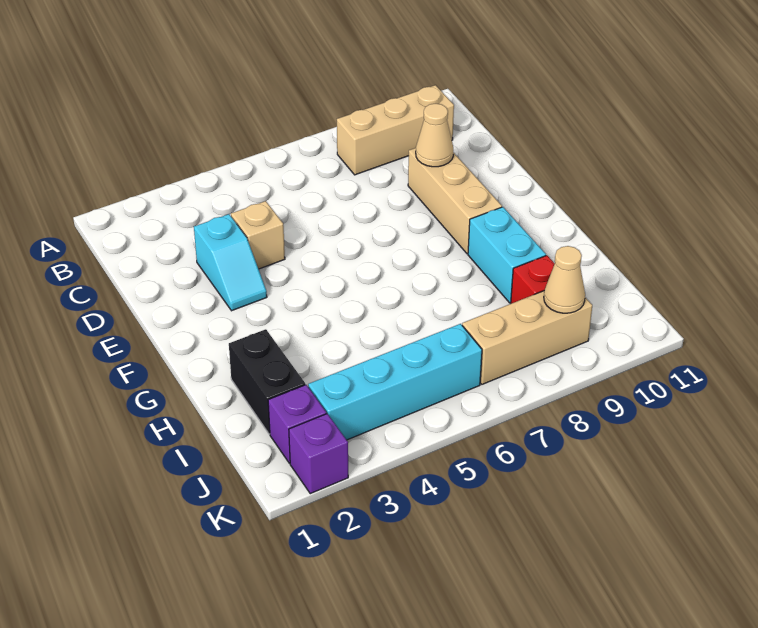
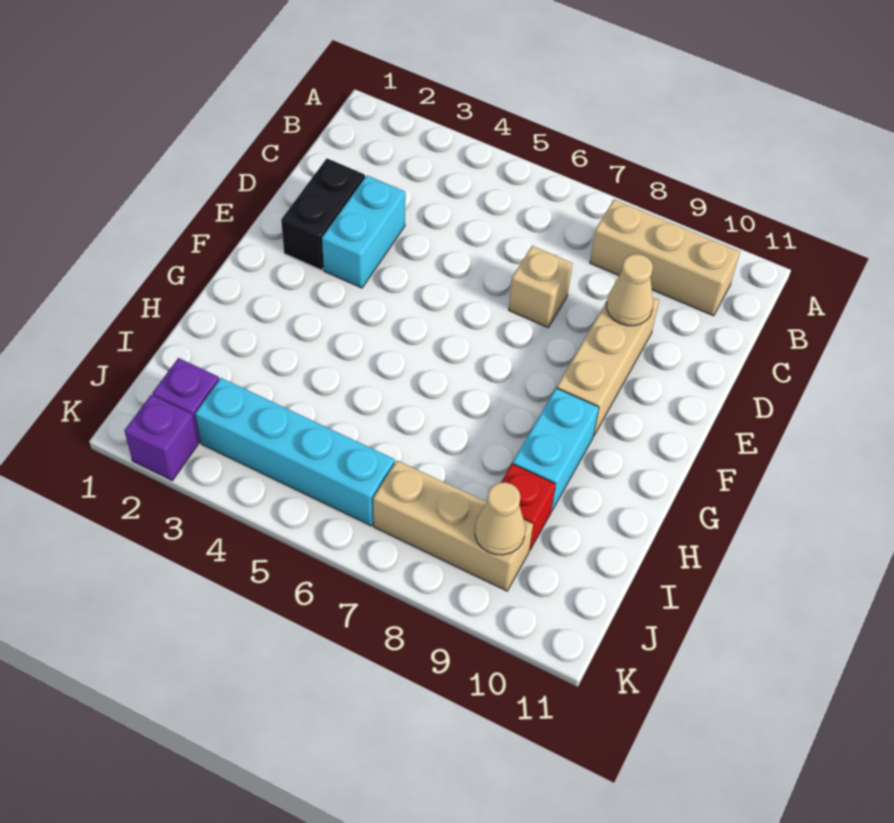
cyan slope D3:E3 level 1 top D -> cyan brick D3:E3 level 1
tan brick D4 level 1 -> tan brick D7 level 1
black brick H2:I2 level 1 -> black brick D2:E2 level 1

